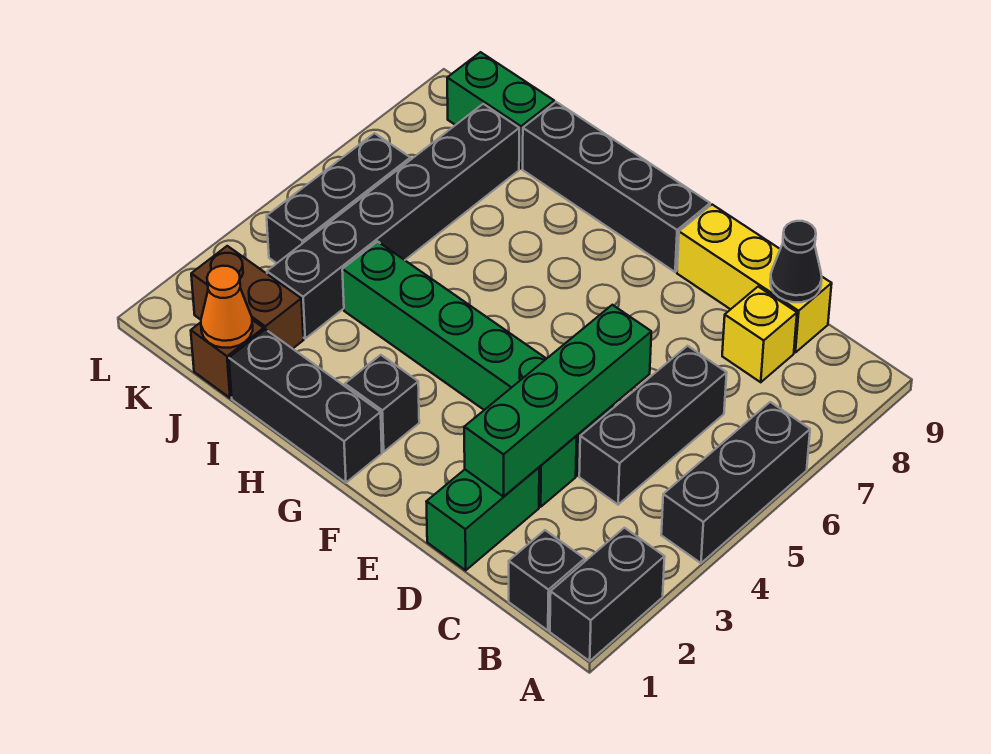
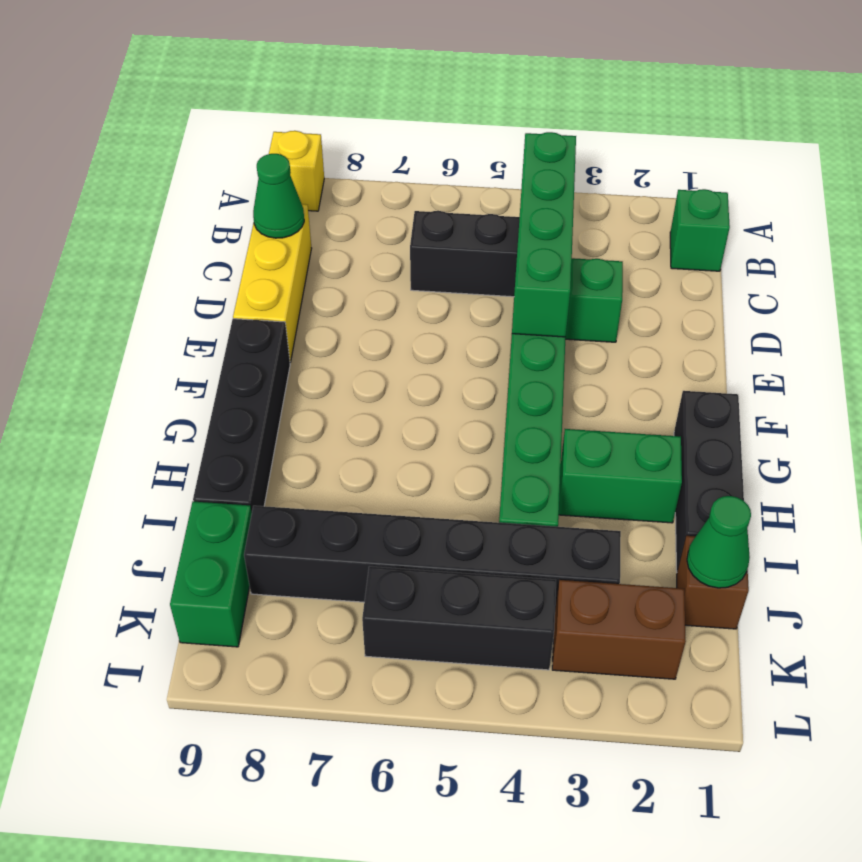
black brick A1:A2 level 1 -> none
black brick A4:A6 level 1 -> none
black brick B1 level 1 -> green brick B1 level 1
yellow brick C8 level 1 -> yellow brick A9 level 1
black cone C9 level 2 -> green cone C9 level 2
green brick D1:D2 level 1 -> green brick H2:H3 level 1
green brick D2:D5 level 2 -> green brick B4:E4 level 2
black brick G2 level 1 -> none
orange cone J1 level 2 -> green cone J1 level 2
brown brick J2:K2 level 1 -> brown brick K2:K3 level 1

